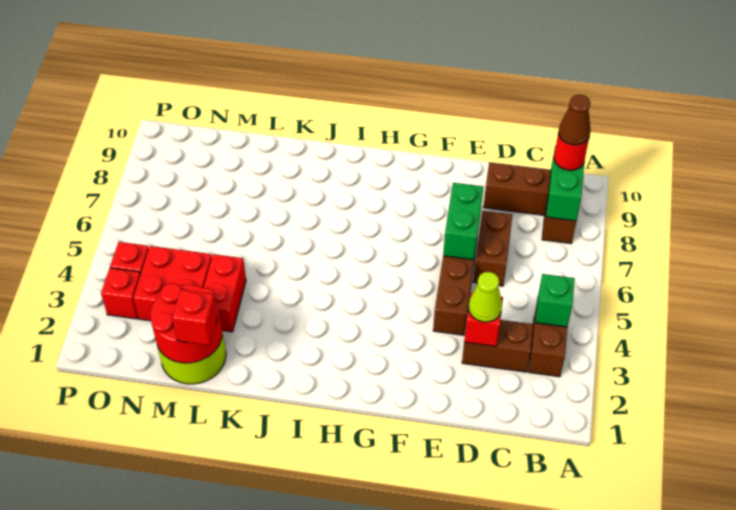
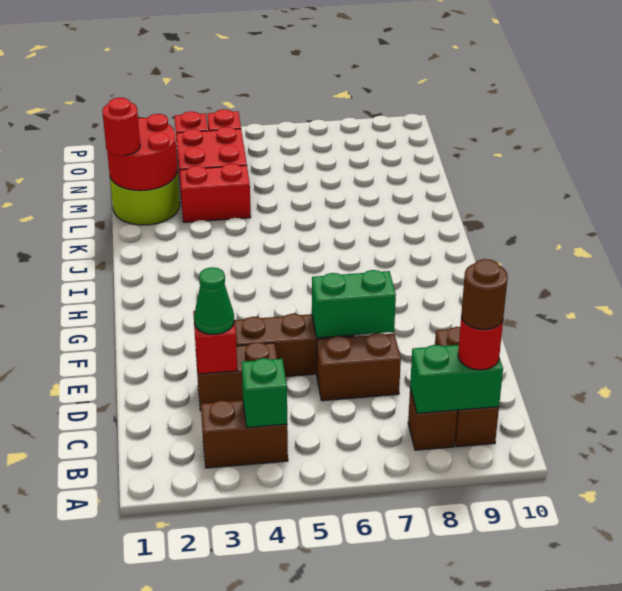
brown cone B9 level 4 -> brown round brick B9 level 4
brown brick C3:D3 level 1 -> brown brick D3:D4 level 1
lime cone D3 level 3 -> green cone D3 level 3
red brick L1 level 3 -> red round brick L1 level 3

